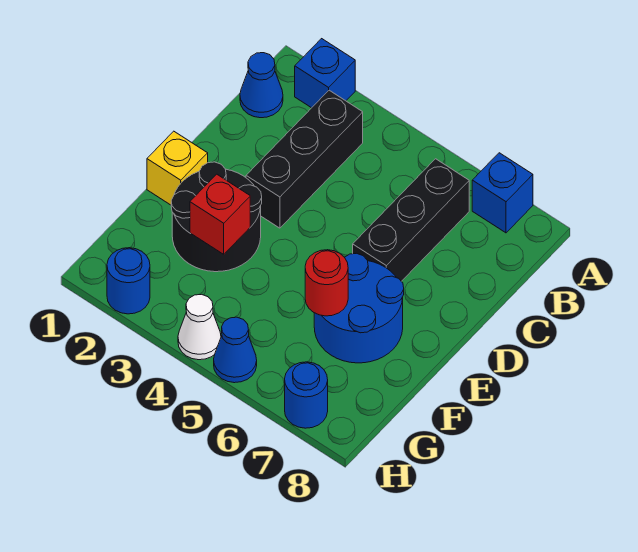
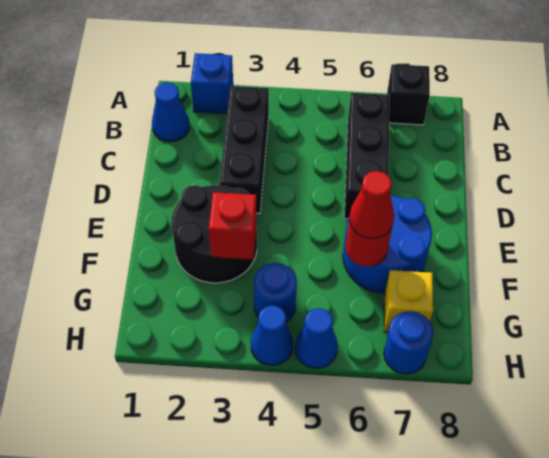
blue brick A7 level 1 -> black brick A7 level 1
yellow brick E1 level 1 -> yellow brick G7 level 1
none -> red cone F6 level 3
blue round brick H2 level 1 -> blue round brick G4 level 1
white cone H4 level 1 -> blue cone H4 level 1

